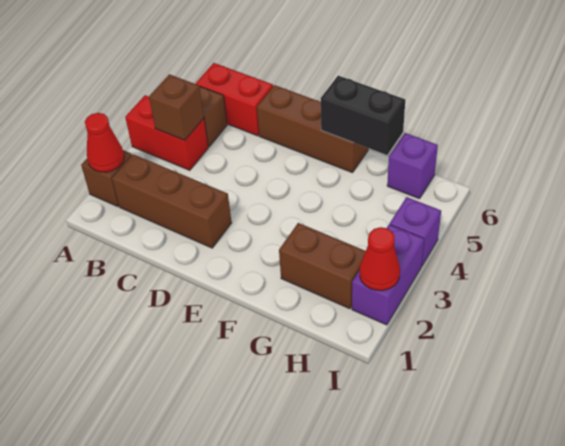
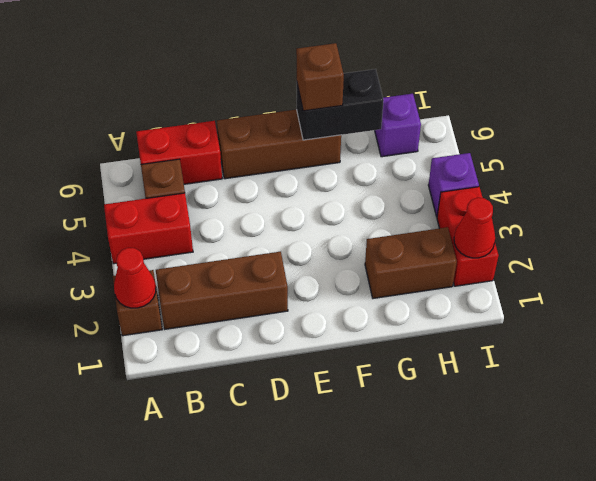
brown brick B4 level 2 -> brown brick F6 level 3
purple brick I2:I3 level 1 -> red brick I2:I3 level 1

